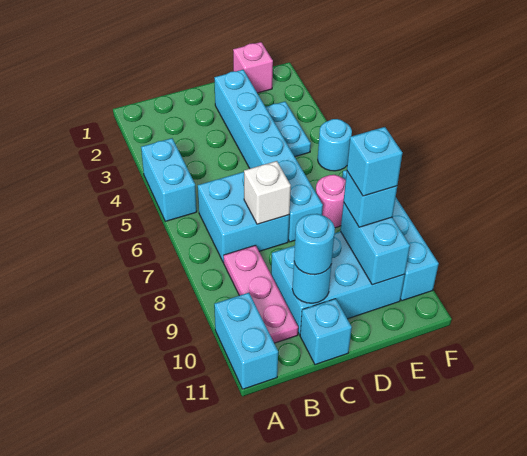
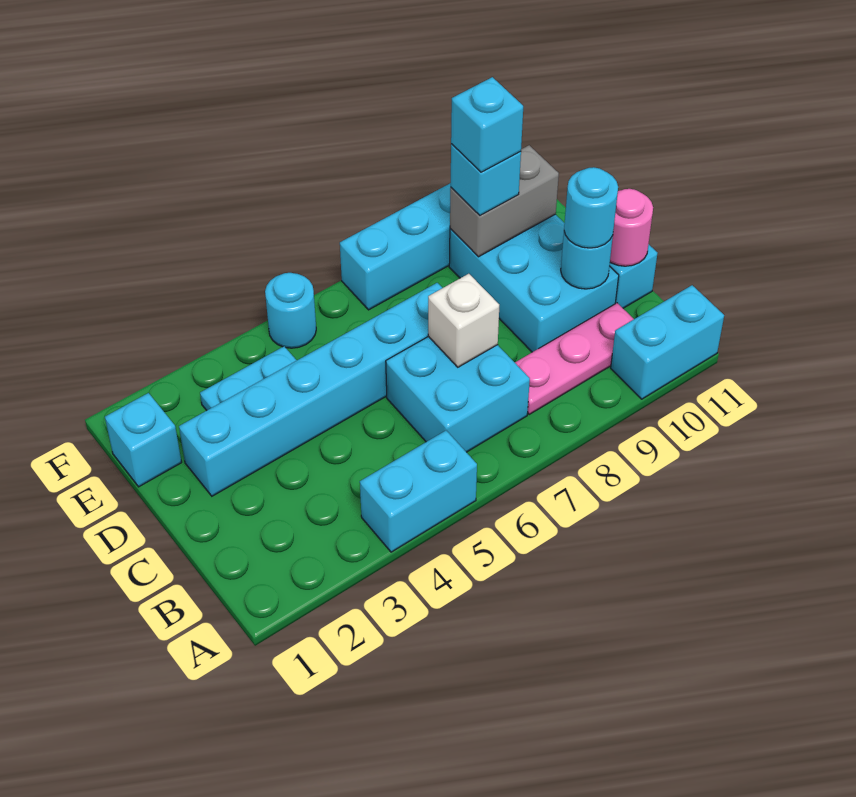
pink brick E1 level 1 -> cyan brick E1 level 1
pink round brick E7 level 1 -> pink round brick C11 level 2
cyan brick E9:E10 level 2 -> grey brick E9:E10 level 2

